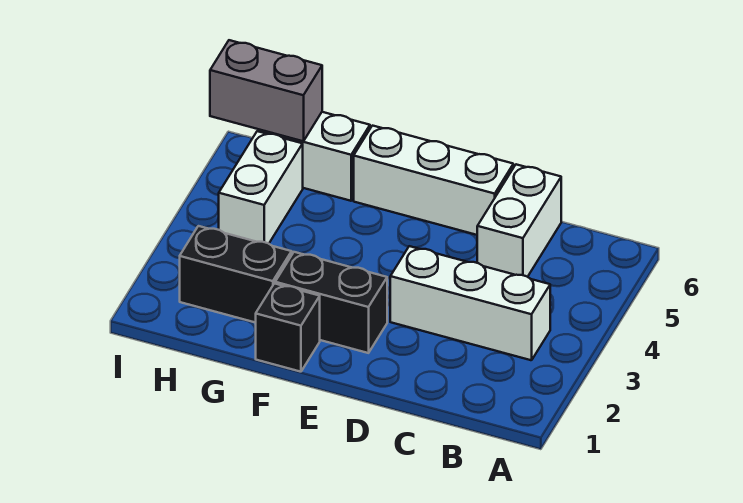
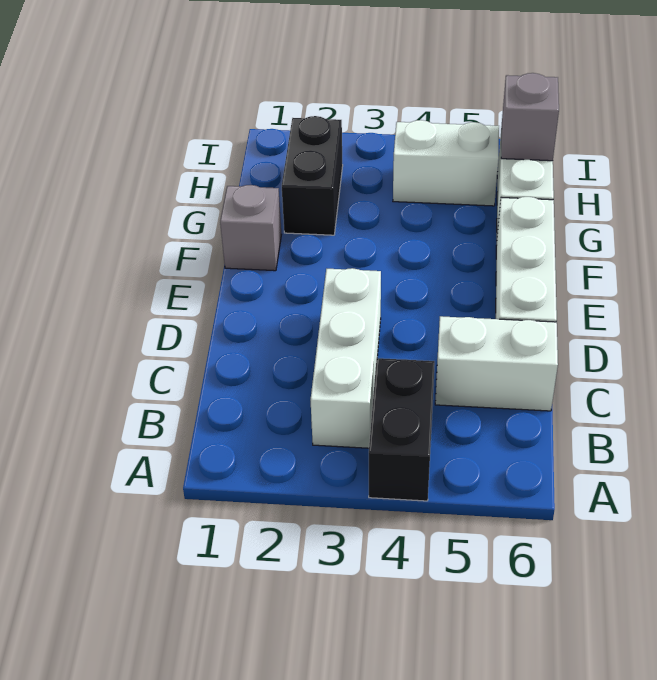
black brick E2:F2 level 1 -> black brick A4:B4 level 1
black brick F1 level 1 -> grey brick F1 level 1
grey brick H6:I6 level 2 -> grey brick H6 level 2

